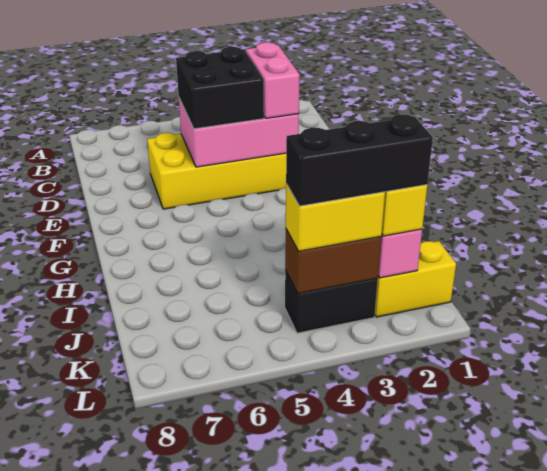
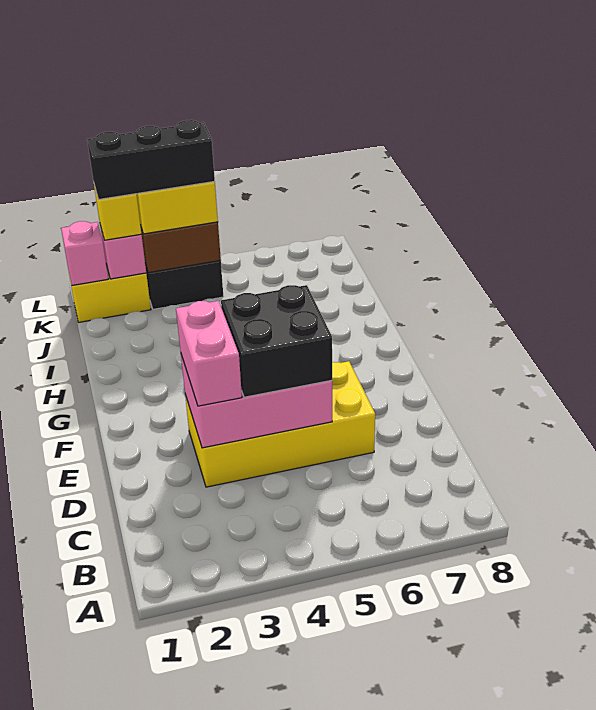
none -> pink brick K1 level 2

